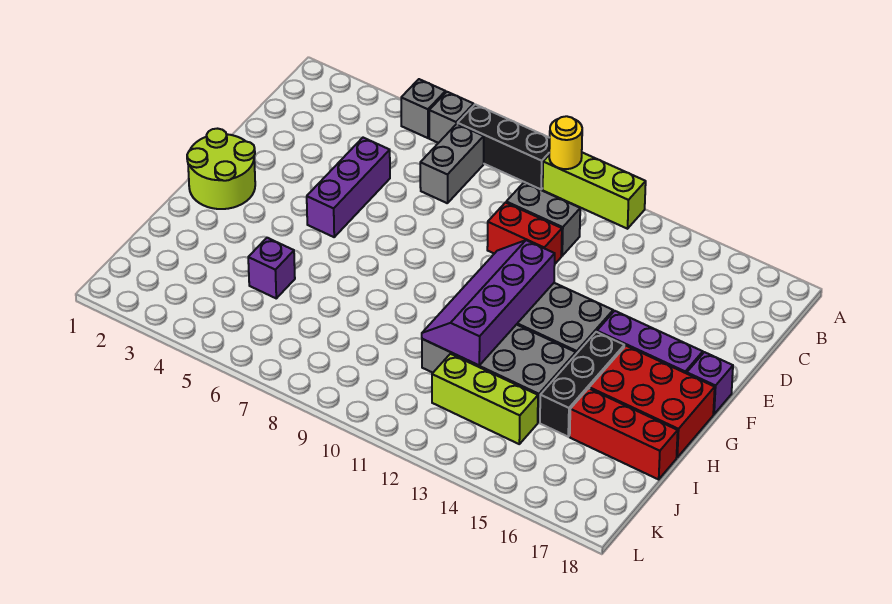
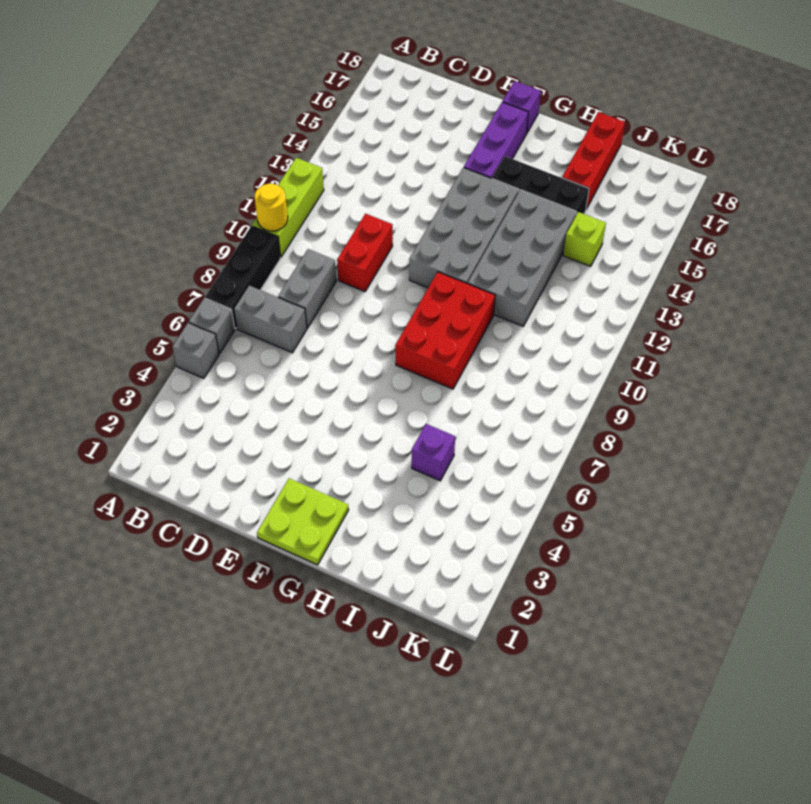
grey brick C10:C11 level 1 -> grey brick C8:C9 level 1
purple brick D5:F5 level 1 -> none
lime round brick F1:G2 level 1 -> lime plate F1:G2 level 1
purple slope F11:I12 level 2 top 12 -> none
red brick G16:H18 level 1 -> red brick G8:H10 level 1
lime brick J12:J14 level 1 -> lime brick J14 level 1

